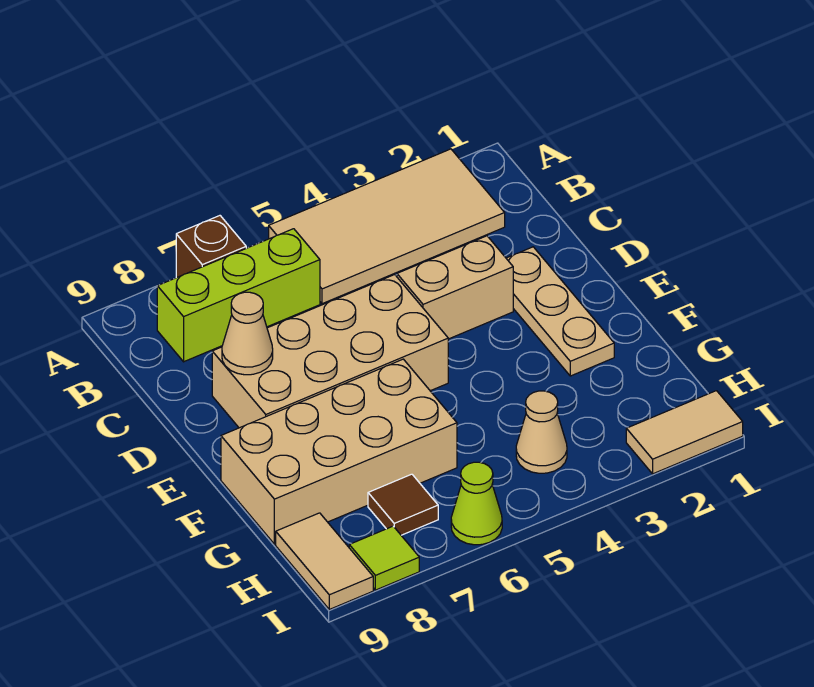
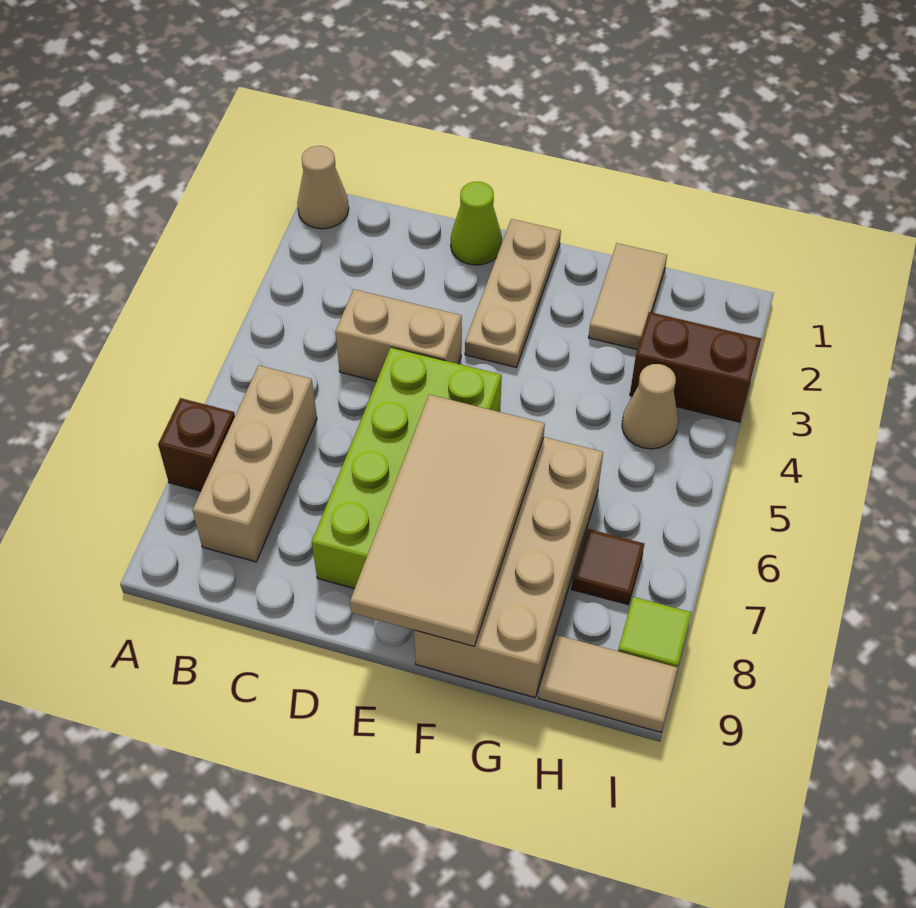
tan tile A2:B5 level 1 -> tan tile E6:F9 level 2
lime brick B6:B8 level 1 -> tan brick B6:B8 level 1
tan plate D2:F2 level 1 -> tan plate E1:E3 level 1
tan brick D3:D4 level 1 -> tan brick C4:D4 level 1
tan brick D5:E8 level 1 -> lime brick D5:E8 level 1
tan cone D8 level 2 -> tan cone A1 level 1
none -> brown brick H3:I3 level 1
tan tile I1:I2 level 1 -> tan tile G1:G2 level 1
lime cone I6 level 1 -> lime cone D1 level 1

